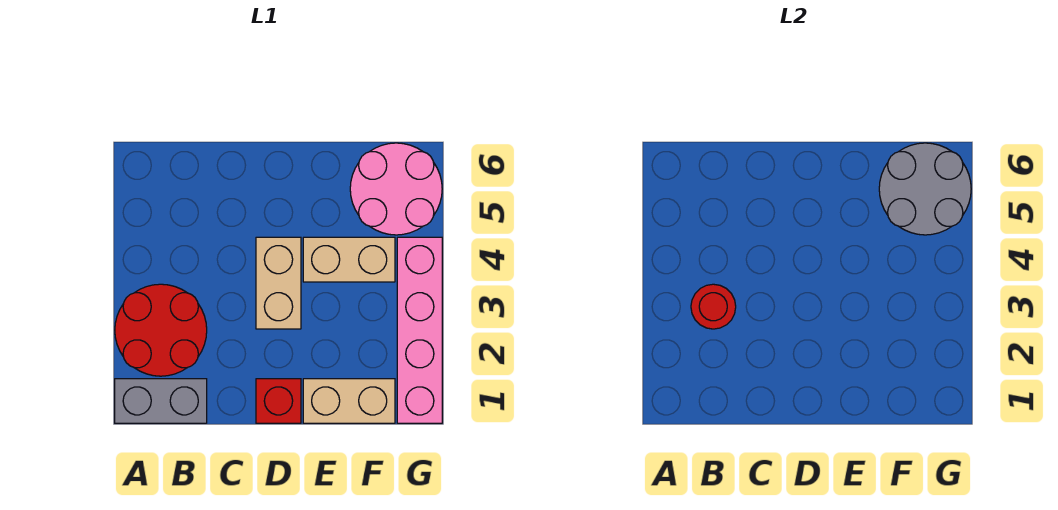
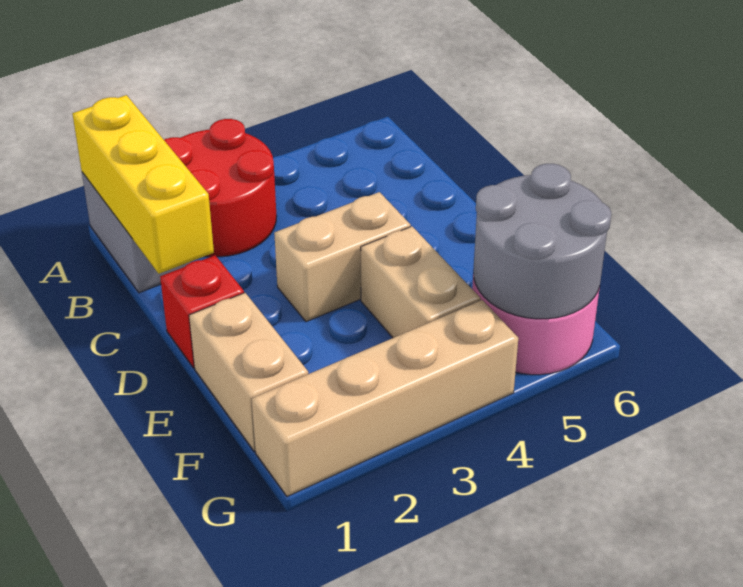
none -> yellow brick A1:C1 level 2
red round brick B3 level 2 -> none
pink brick G1:G4 level 1 -> tan brick G1:G4 level 1

